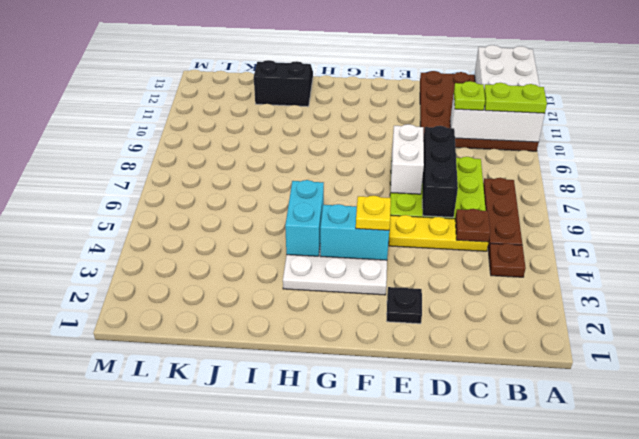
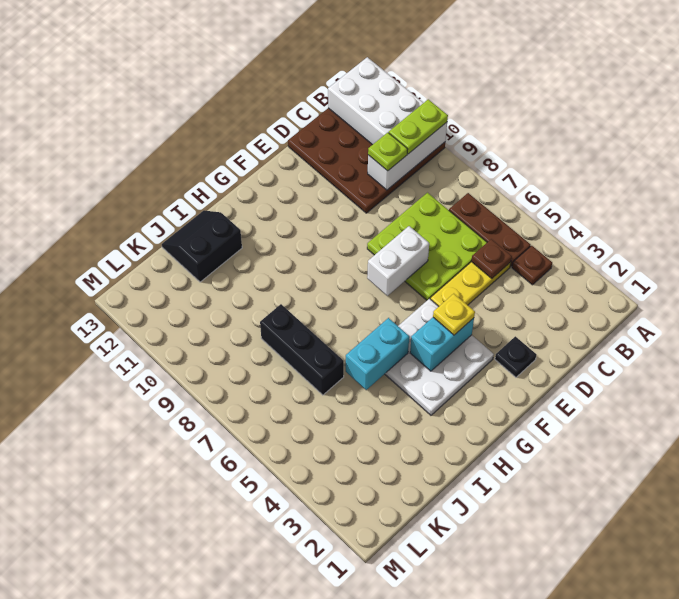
black brick D6:D8 level 2 -> black brick J6:J8 level 1
white brick E7:E8 level 2 -> white brick E7:F7 level 2
cyan brick H4:H5 level 2 -> cyan brick H5:I5 level 2

